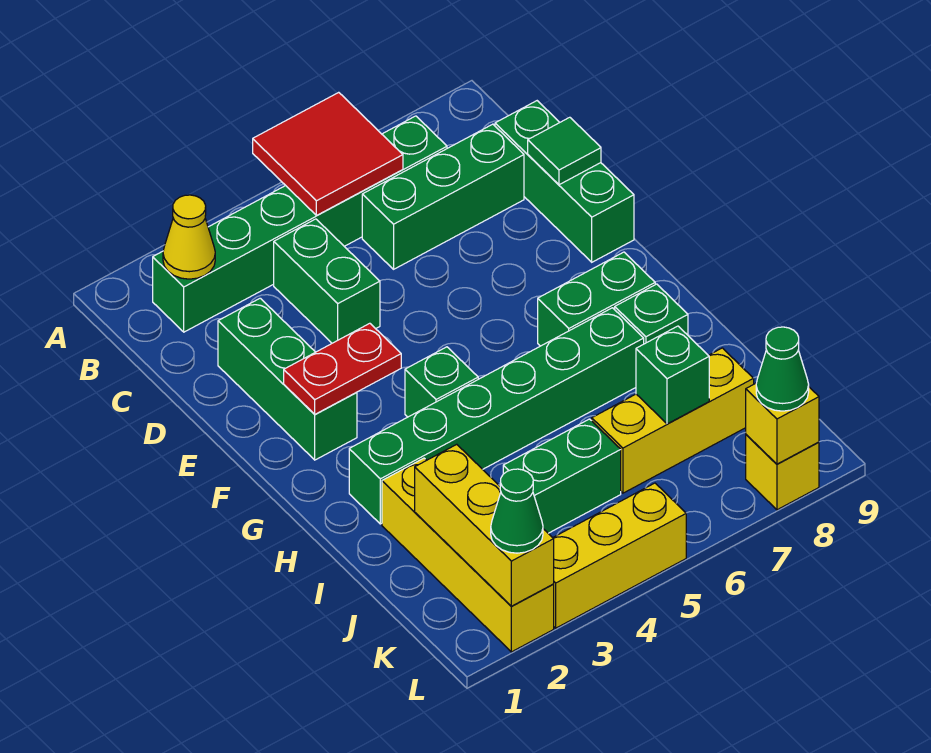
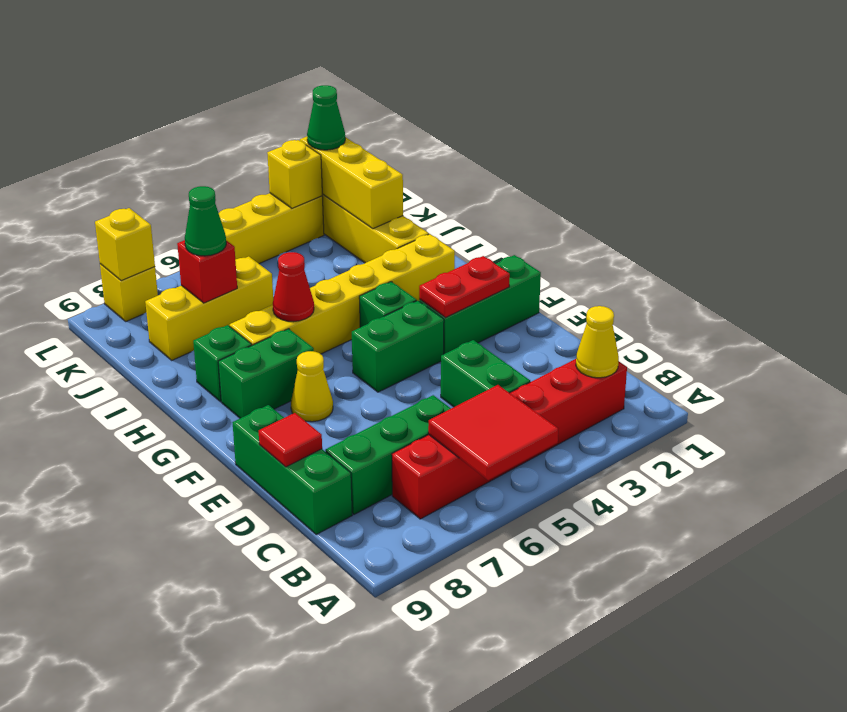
green brick B2:B7 level 1 -> red brick B2:B7 level 1
green brick D2:F2 level 1 -> green brick F1:F3 level 1
green tile D9 level 2 -> red tile D9 level 2
none -> yellow cone F7 level 1
green brick H2:H7 level 1 -> yellow brick H2:H7 level 1
none -> red cone H6 level 2
green brick J4:J5 level 1 -> green brick F4:F5 level 1
green brick J7 level 2 -> red brick J7 level 2
none -> yellow brick L3 level 2
green cone L8 level 3 -> green cone J7 level 3

